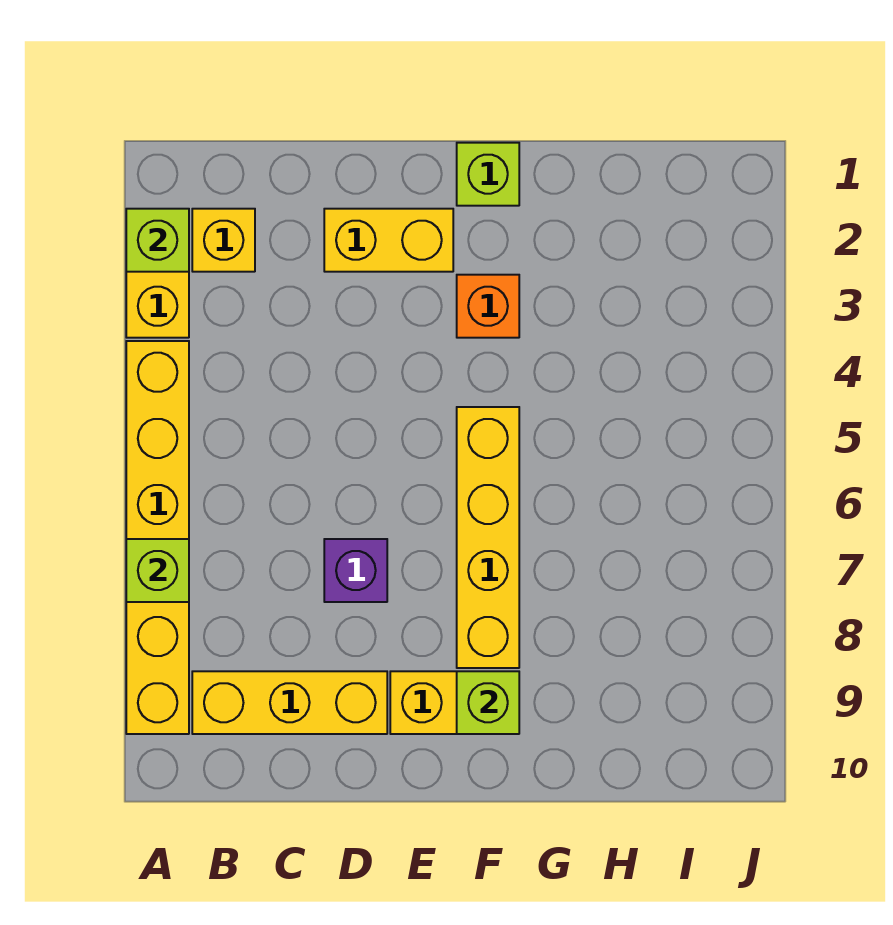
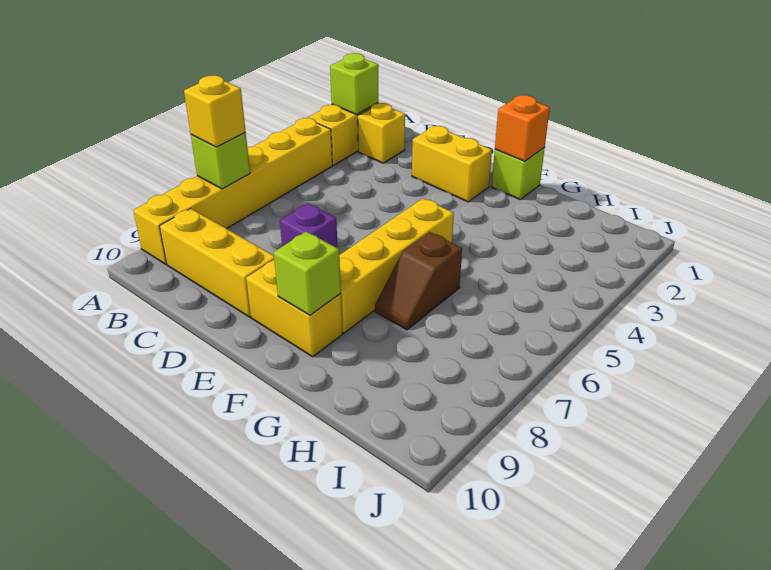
none -> yellow brick A7 level 3
orange brick F3 level 1 -> orange brick F1 level 2
none -> brown slope G6:G7 level 1 top 6

